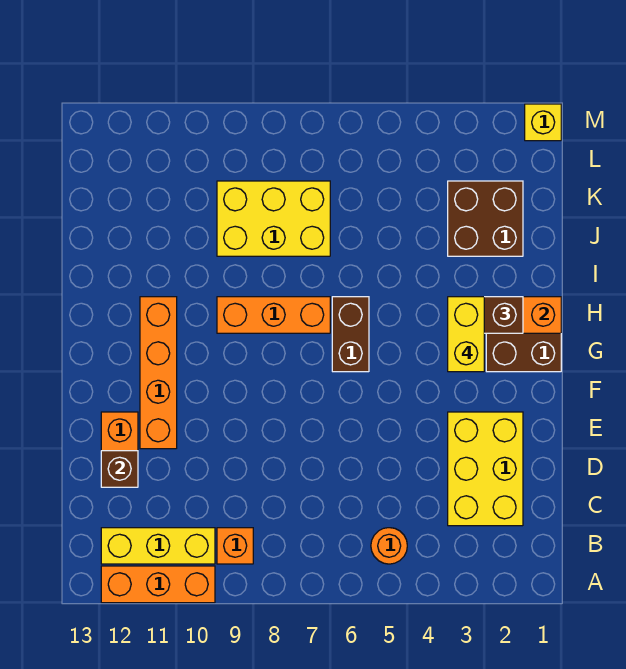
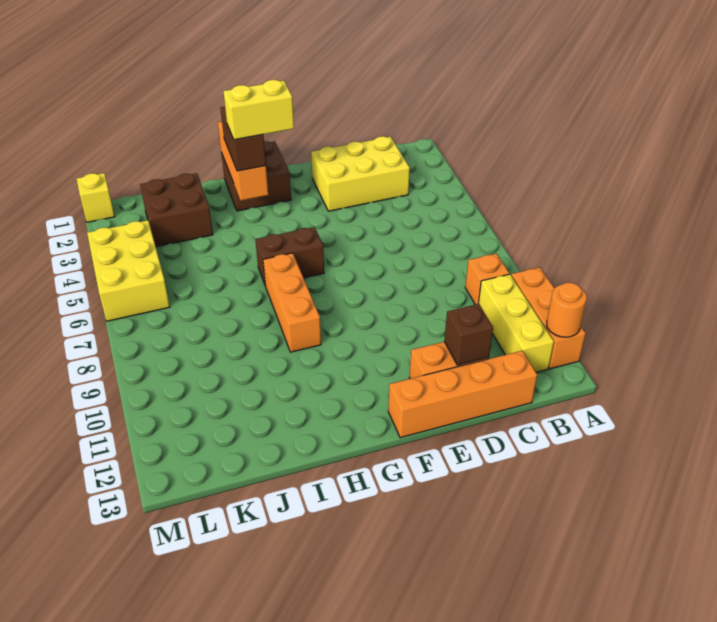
orange round brick B5 level 1 -> orange round brick A12 level 2
orange brick E11:H11 level 1 -> orange brick C13:F13 level 1
yellow brick J7:K9 level 1 -> yellow brick L4:M6 level 1

